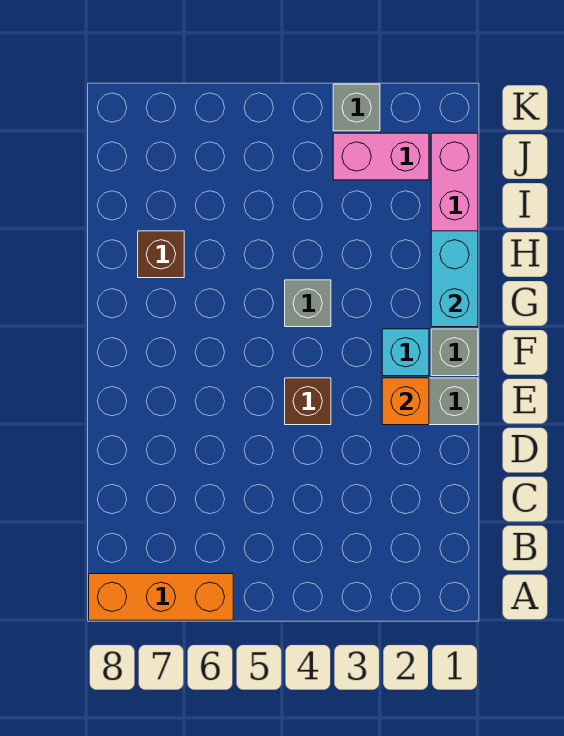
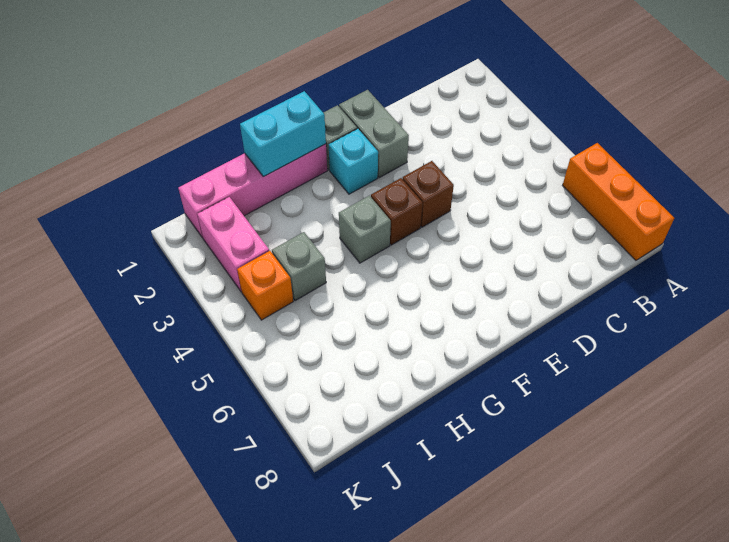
orange brick E2 level 2 -> orange brick J4 level 1
brown brick H7 level 1 -> brown brick F4 level 1
grey brick K3 level 1 -> grey brick I4 level 1

